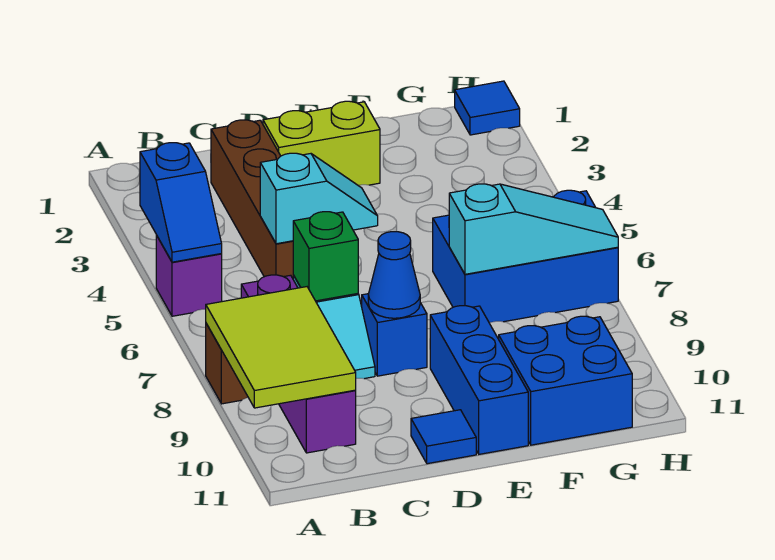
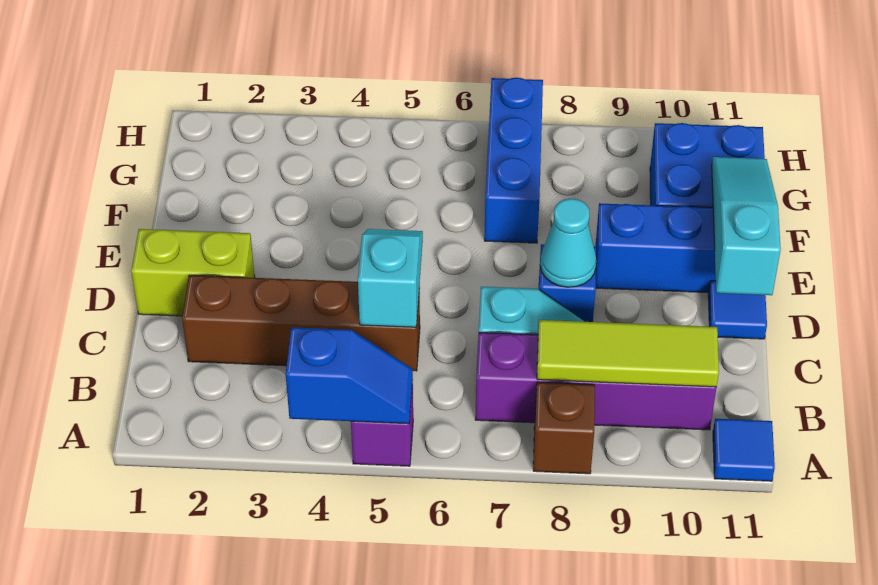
lime tile A8:B10 level 2 -> lime tile B8:B10 level 2
green brick C7 level 2 -> none
lime brick D2:E2 level 1 -> lime brick D1:D2 level 1
blue cone D8 level 2 -> cyan cone D8 level 2
blue brick F6:H7 level 1 -> blue brick F7:H7 level 1
cyan slope F7:H7 level 2 top F -> cyan slope D11:F11 level 2 top D
blue tile H1 level 1 -> blue tile A11 level 1

